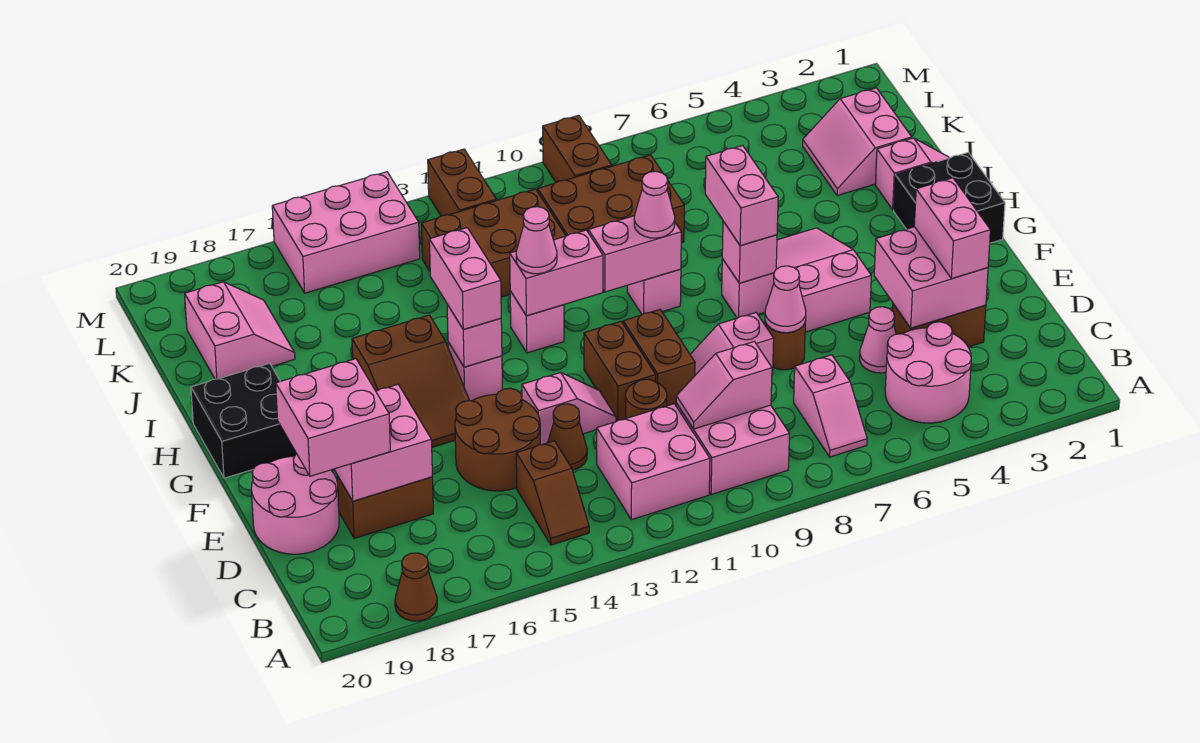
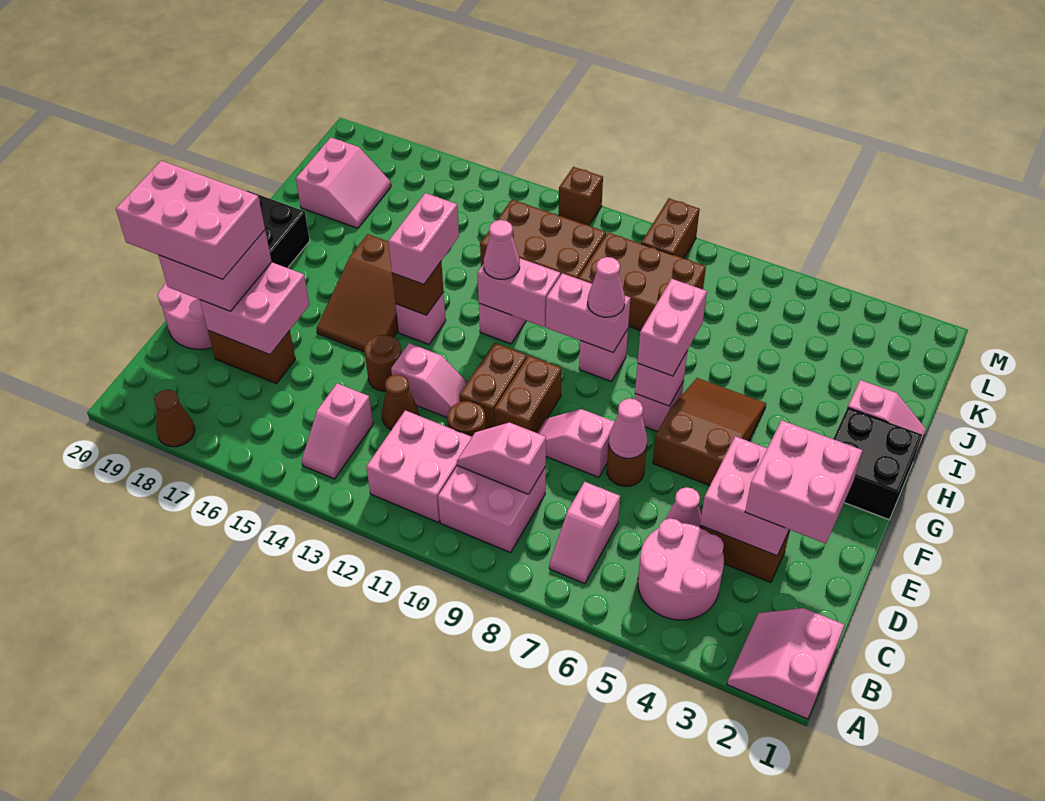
brown slope B14:C14 level 1 top C -> pink slope B14:C14 level 1 top C
pink brick D3:E3 level 3 -> pink brick D2:E3 level 3
brown round brick D14:E15 level 1 -> brown round brick E14 level 1
pink slope F5:H6 level 1 top F -> brown slope F5:H6 level 1 top F
pink brick G14 level 2 -> brown brick G14 level 2
pink slope J2:K3 level 1 top 2 -> pink slope A1:B2 level 1 top 1
brown brick L12:M12 level 1 -> brown brick M12 level 1
pink brick L14:M16 level 1 -> pink brick D18:E20 level 4

